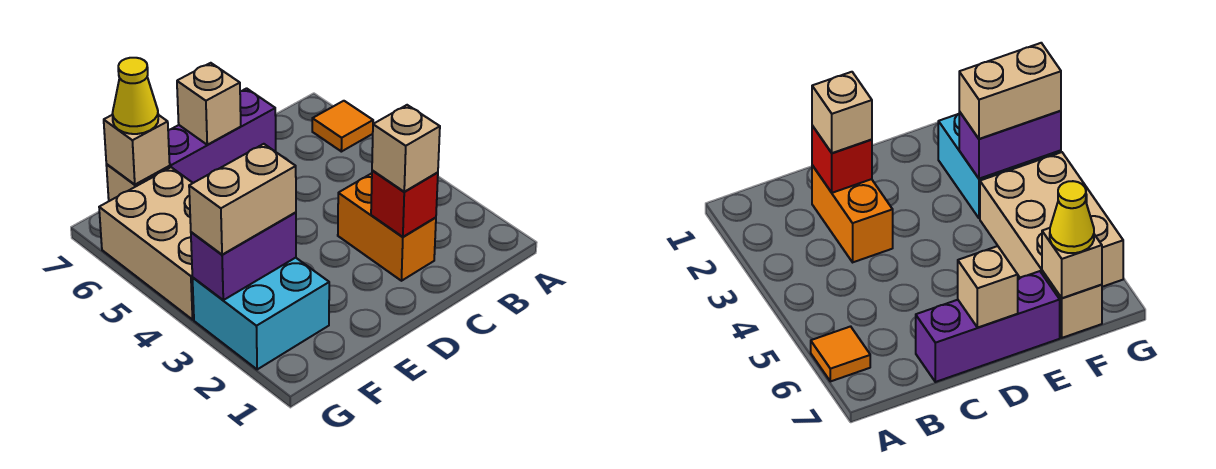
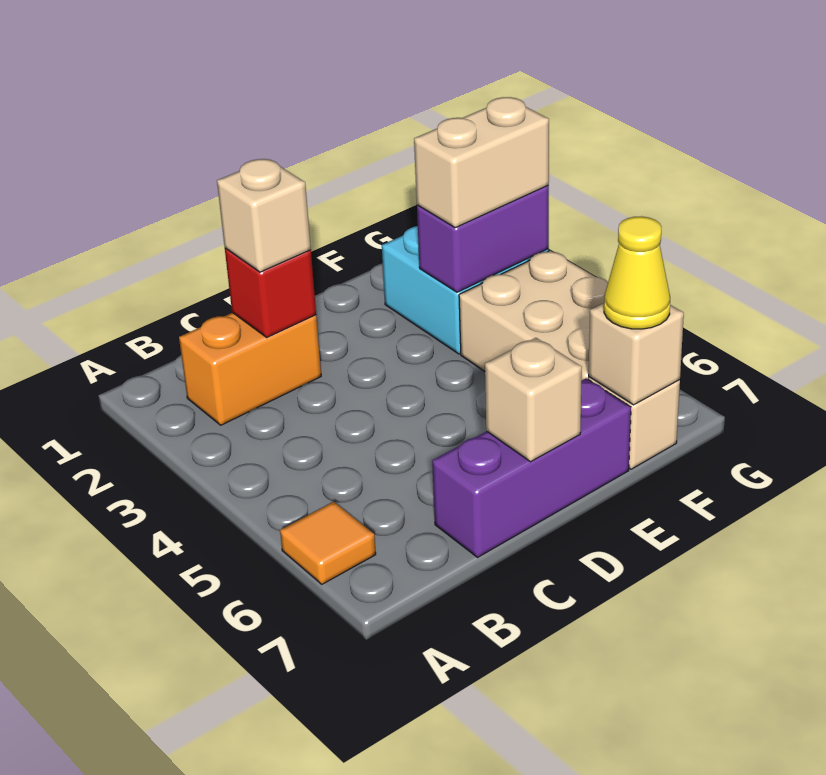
orange brick C2:C3 level 1 -> orange brick B2:C2 level 1

